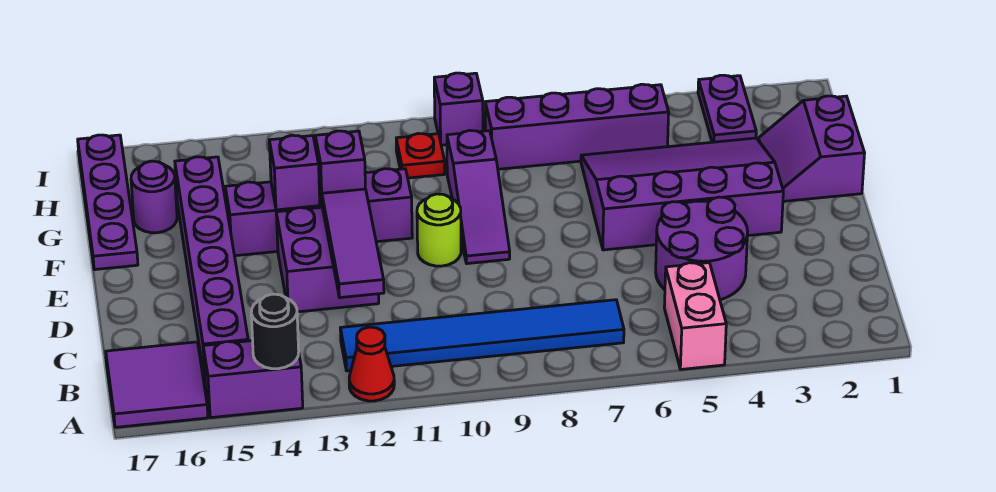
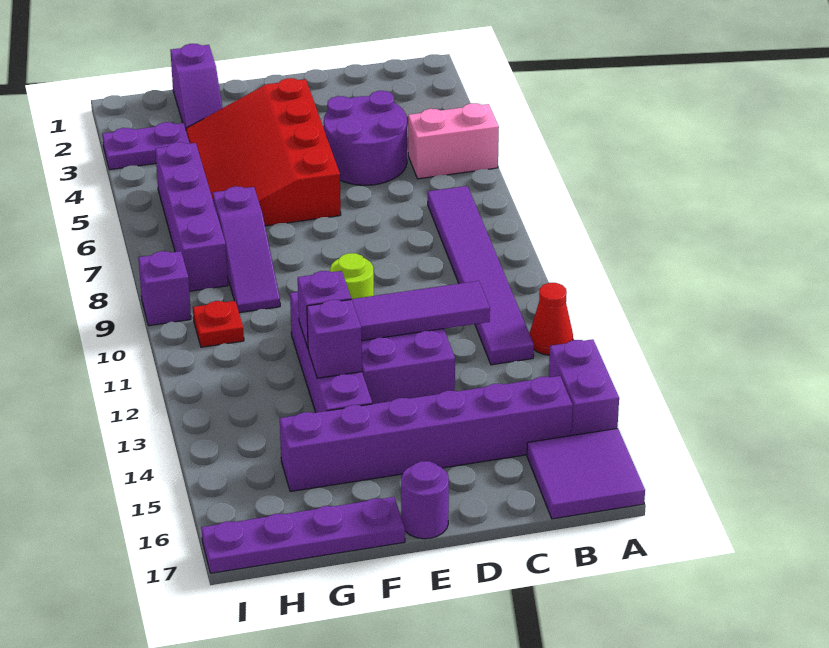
black round brick A14 level 2 -> none
blue tile B7:B12 level 1 -> purple tile B7:B12 level 1
purple slope E3:G6 level 1 top E -> red slope E3:G6 level 1 top E
purple slope E9:G9 level 1 top G -> purple slope G7:G9 level 1 top 7
purple slope F1:G2 level 1 top 1 -> purple slope G1:G2 level 1 top 1
purple round brick G16 level 1 -> purple round brick E17 level 1

